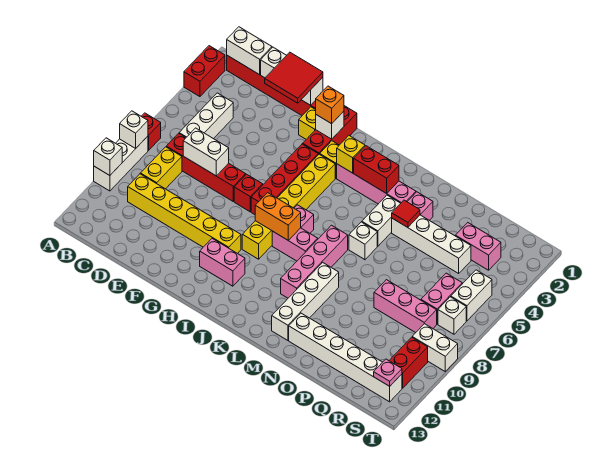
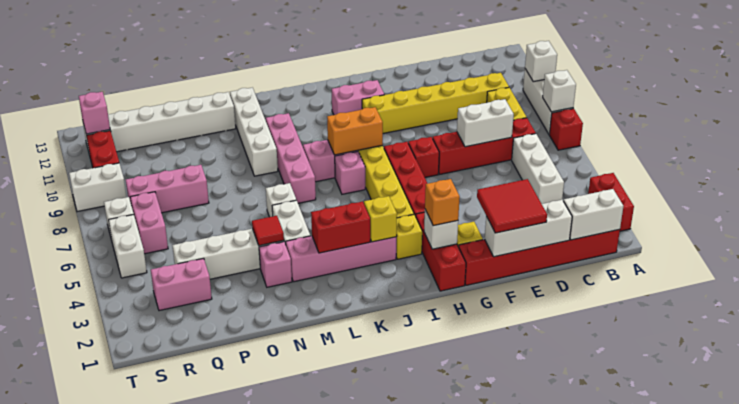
pink plate S12 level 2 -> pink brick S12 level 2

